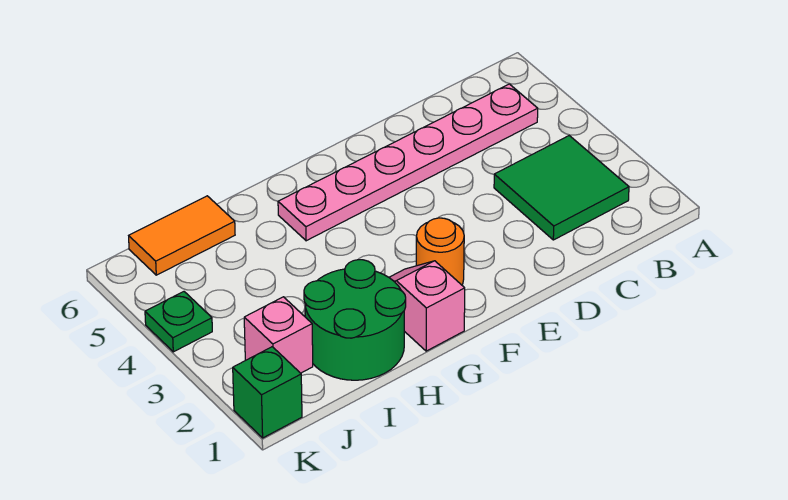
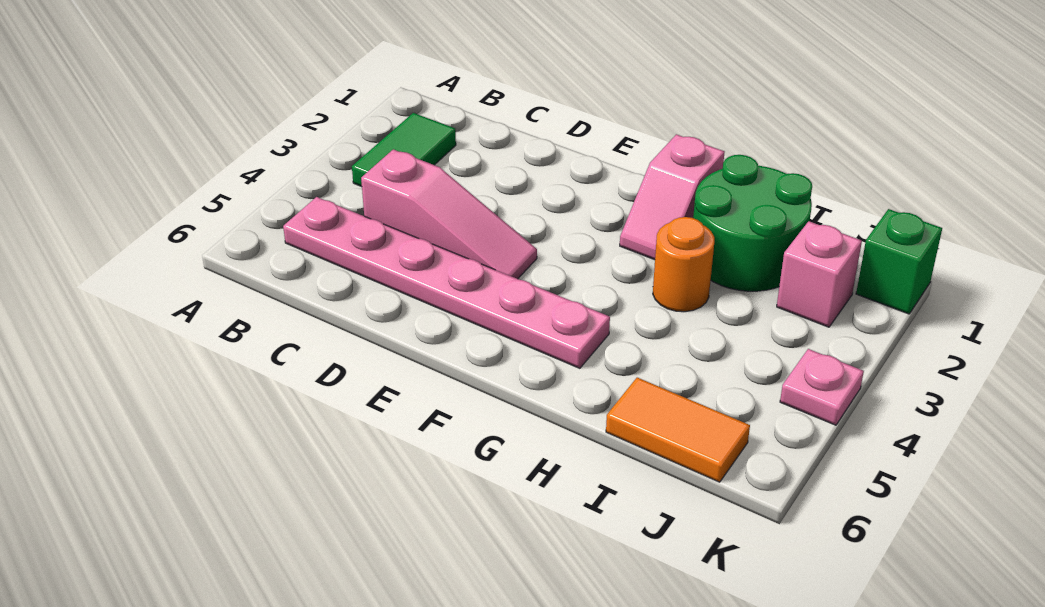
green tile B2:C3 level 1 -> green tile B2:B3 level 1
none -> pink slope C4:E4 level 1 top C
orange round brick F2 level 1 -> orange round brick H3 level 1
green plate K4 level 1 -> pink plate K4 level 1

